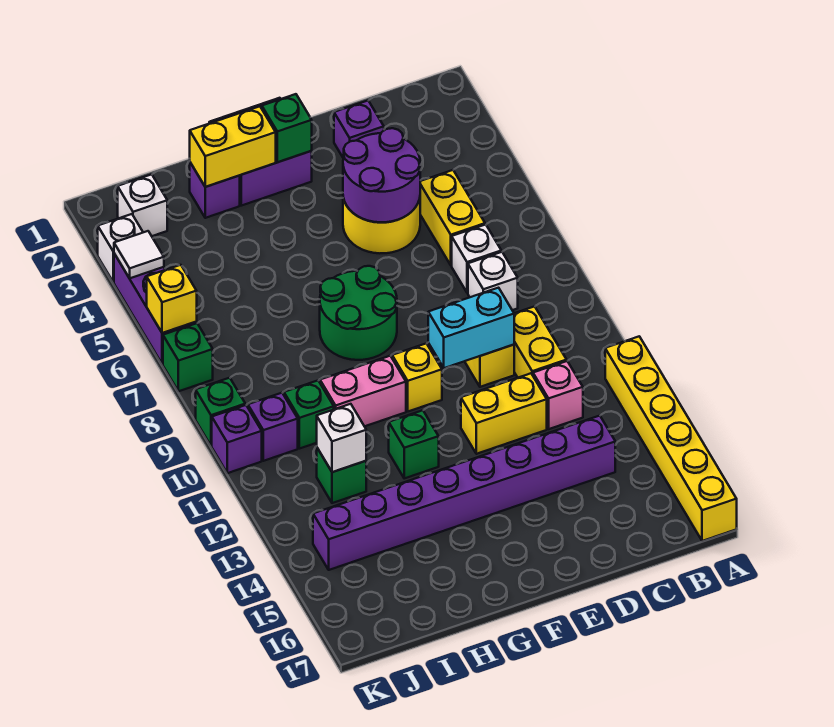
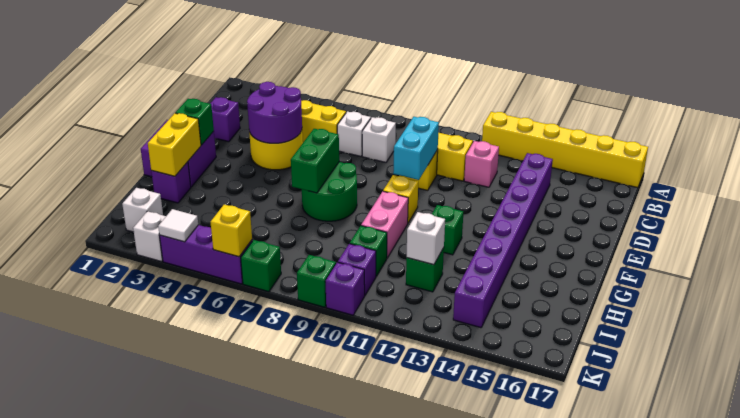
yellow brick D12:E12 level 1 -> none
none -> green brick F7:G7 level 2

